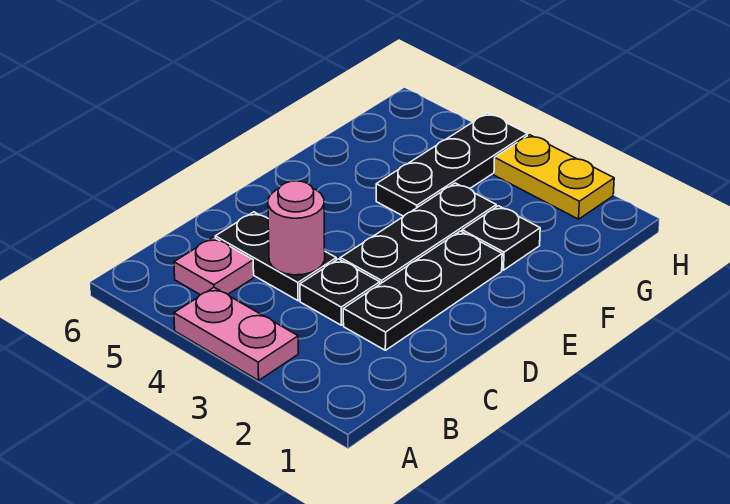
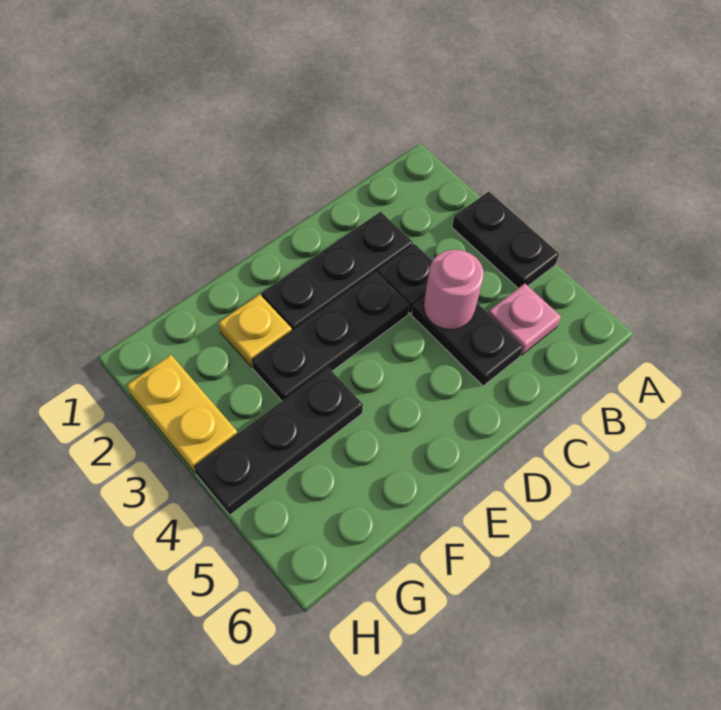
pink plate A3:A4 level 1 -> black plate A3:A4 level 1
black plate F2 level 1 -> yellow plate F2 level 1

